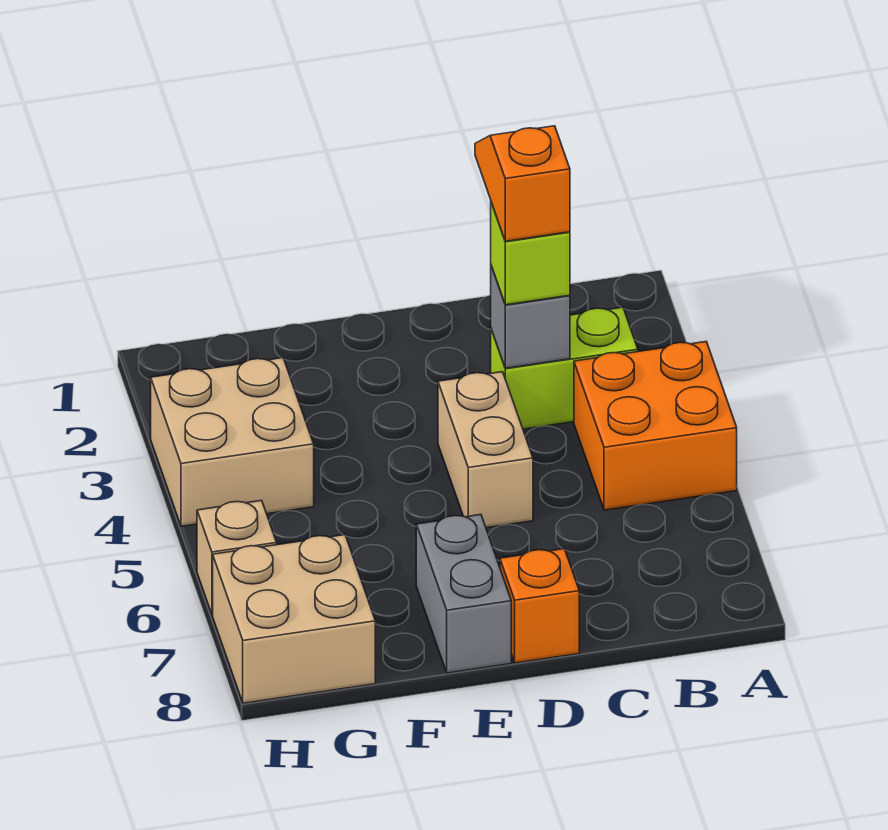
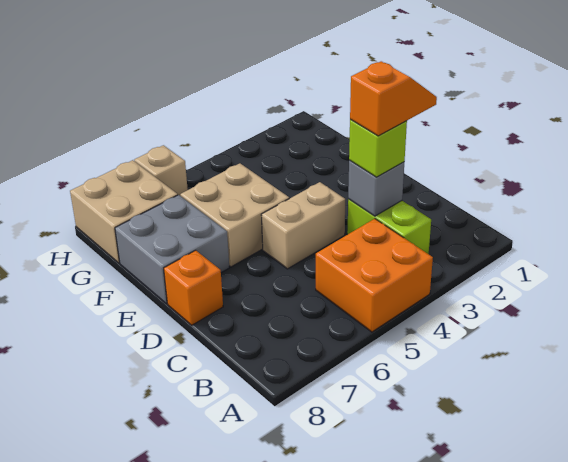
grey brick E7:E8 level 1 -> grey brick E7:F8 level 1
tan brick G3:H4 level 1 -> tan brick E5:F6 level 1

